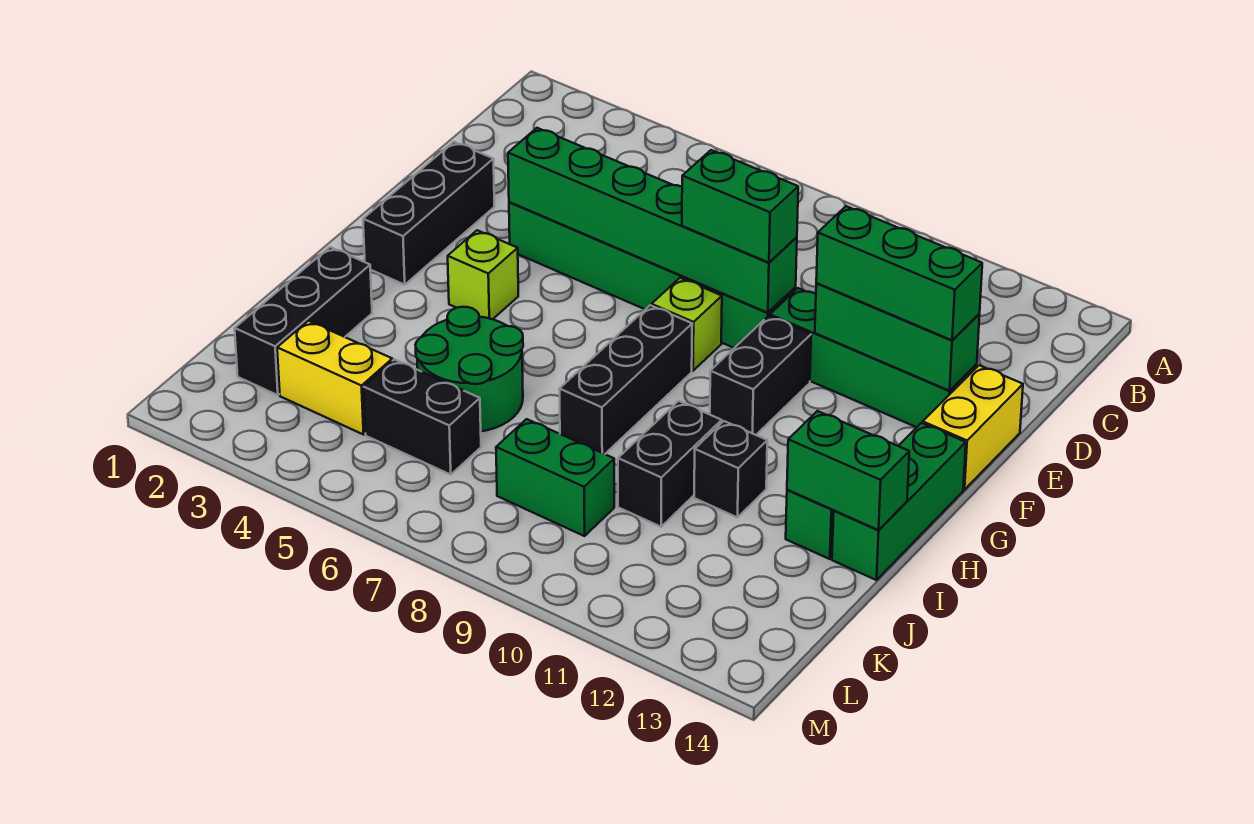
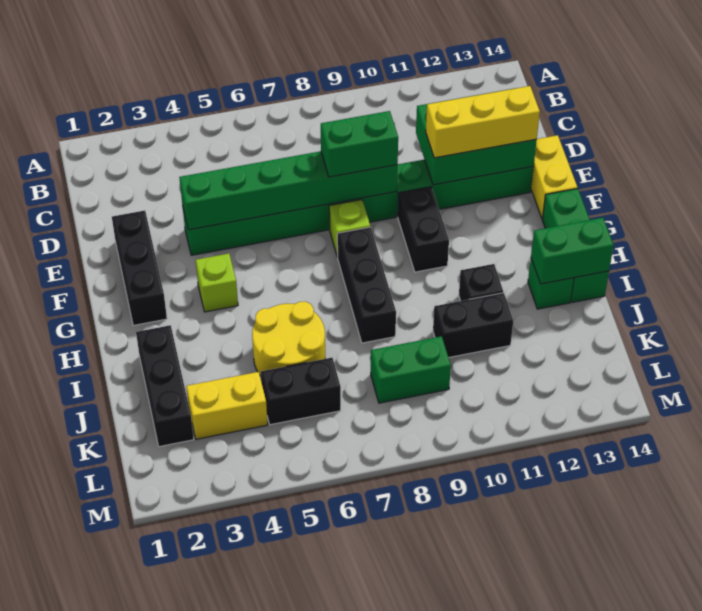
green brick E11:E13 level 2 -> green brick D11:E13 level 2
green brick E11:E13 level 3 -> yellow brick E11:E13 level 3
green round brick I5:J6 level 1 -> yellow round brick I5:J6 level 1
black brick I10:J10 level 1 -> black brick J10:J11 level 1

